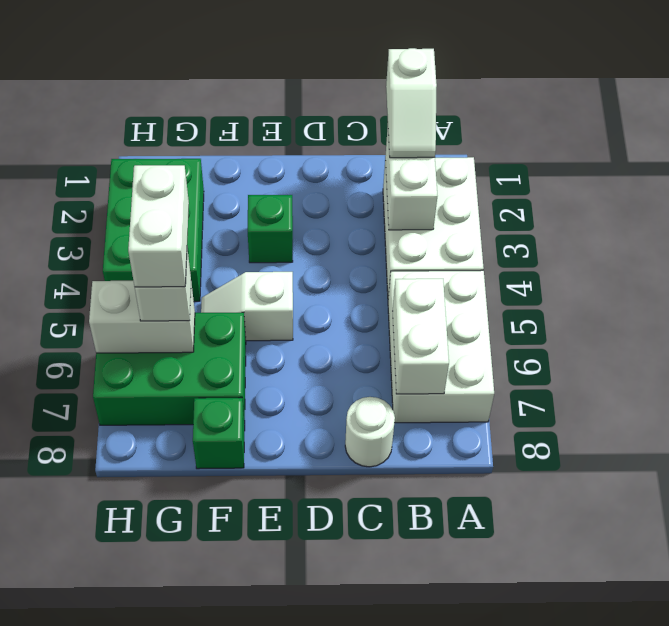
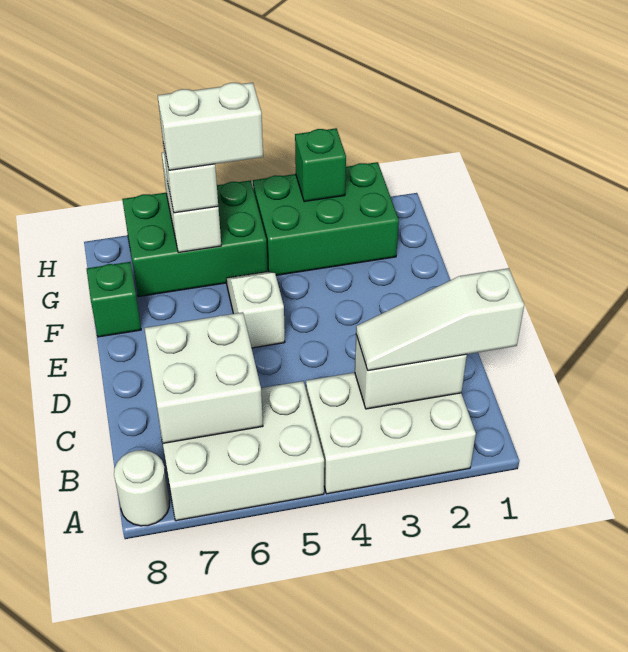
white slope B1:B2 level 3 top 1 -> white slope B1:B3 level 3 top 1
white brick B6:B7 level 2 -> white brick B6:C7 level 2
white round brick C8 level 1 -> white round brick A8 level 1
green brick E3 level 1 -> green brick H3 level 2
green brick F6:H7 level 1 -> green brick G5:H7 level 1

